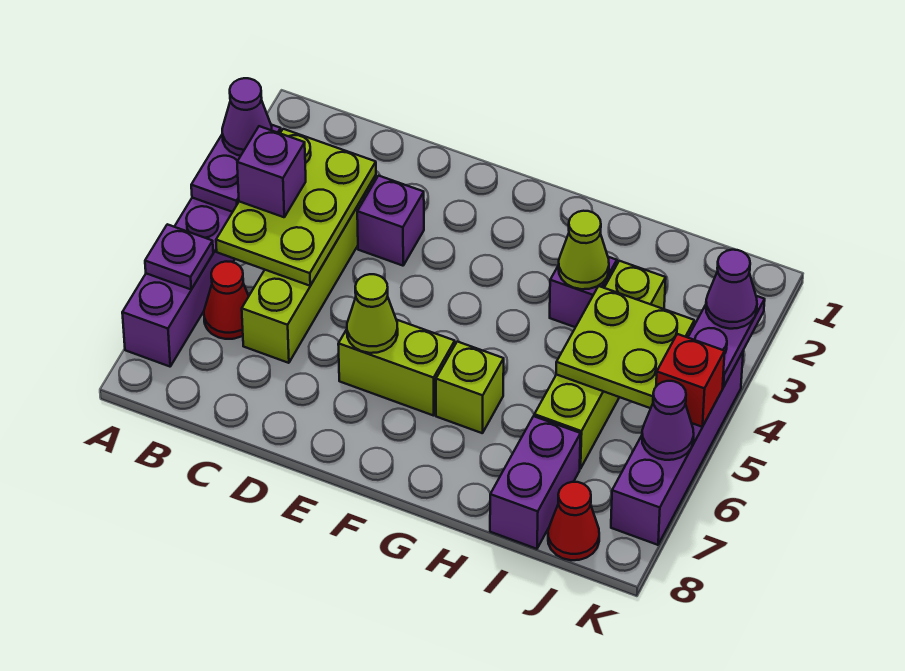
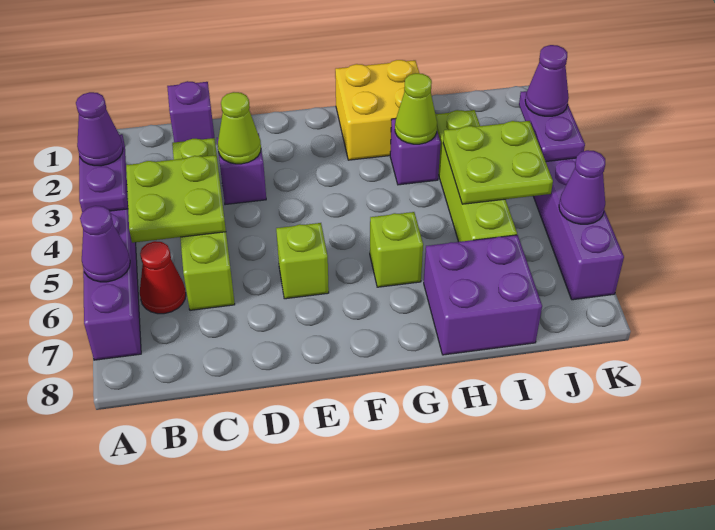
purple plate A6 level 2 -> purple cone A6 level 2
lime plate B3:C5 level 2 -> lime plate B4:C5 level 2
purple brick B4 level 3 -> purple brick C1 level 1
lime brick E6:F6 level 1 -> lime brick E6 level 1
lime cone E6 level 2 -> lime cone D3 level 2
none -> yellow brick G1:H2 level 1
purple brick I7:I8 level 1 -> purple brick H7:I8 level 1
red cone J8 level 1 -> none
red brick K5 level 2 -> none

